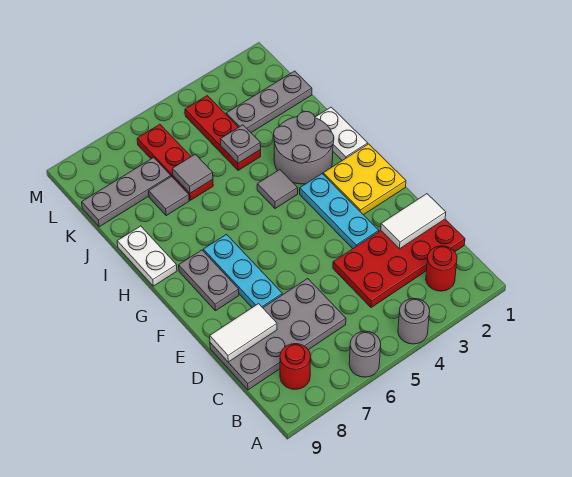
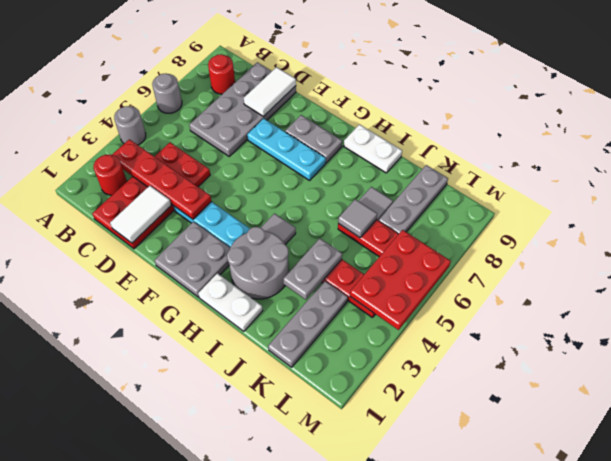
none -> red plate B3:E3 level 2
yellow plate F1:G2 level 1 -> grey plate F1:G2 level 1
grey plate J4 level 2 -> grey plate J3:J4 level 2
none -> red plate L4:M6 level 2

